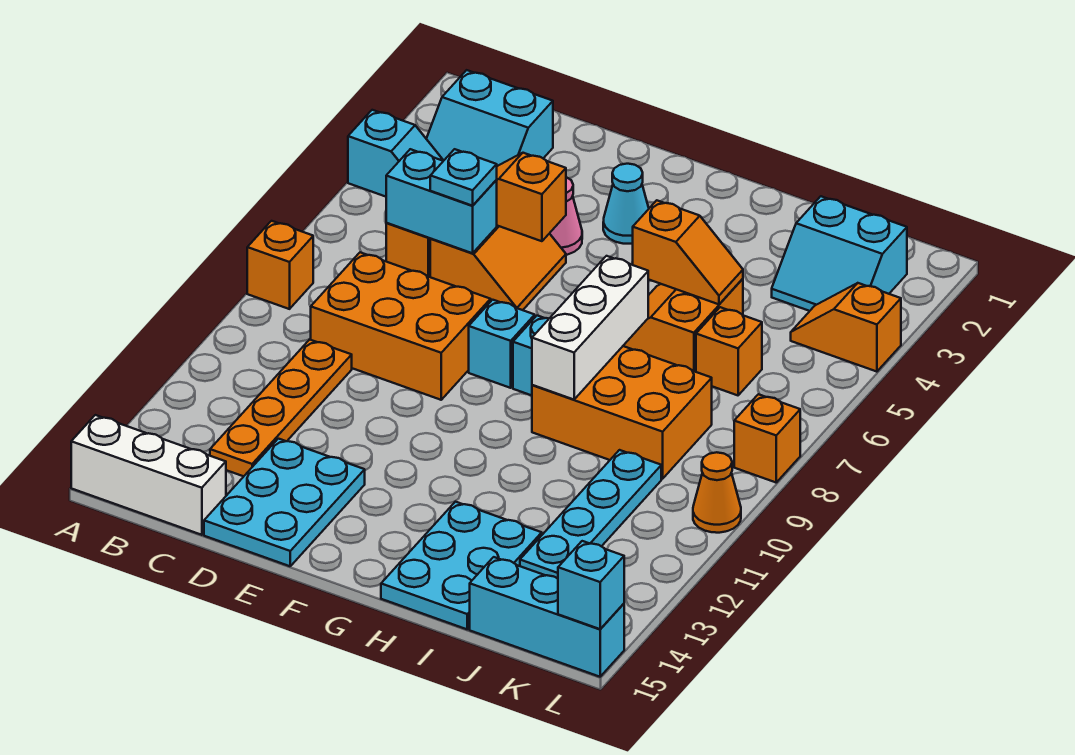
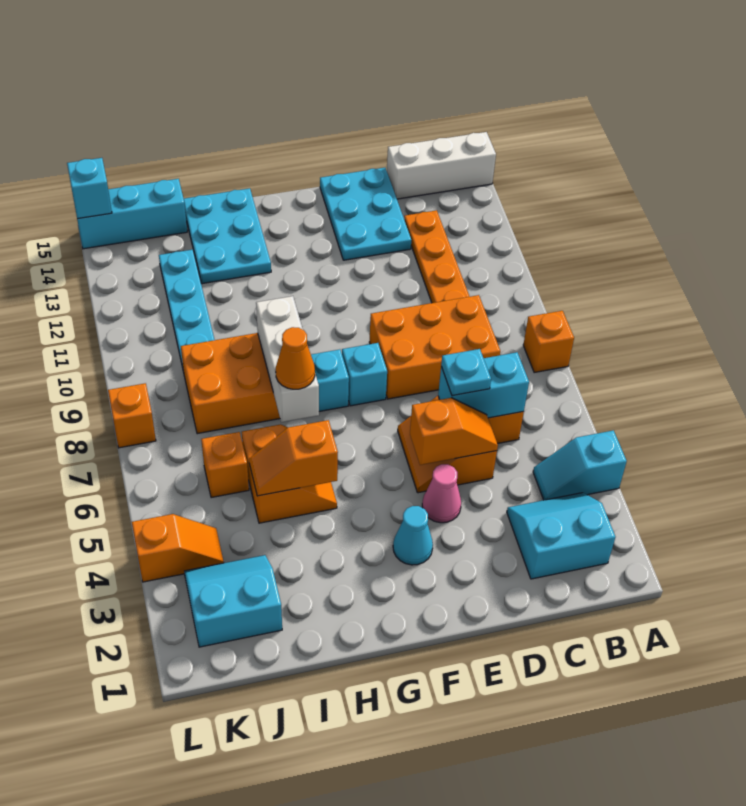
orange cone L10 level 1 -> orange cone H7 level 3

